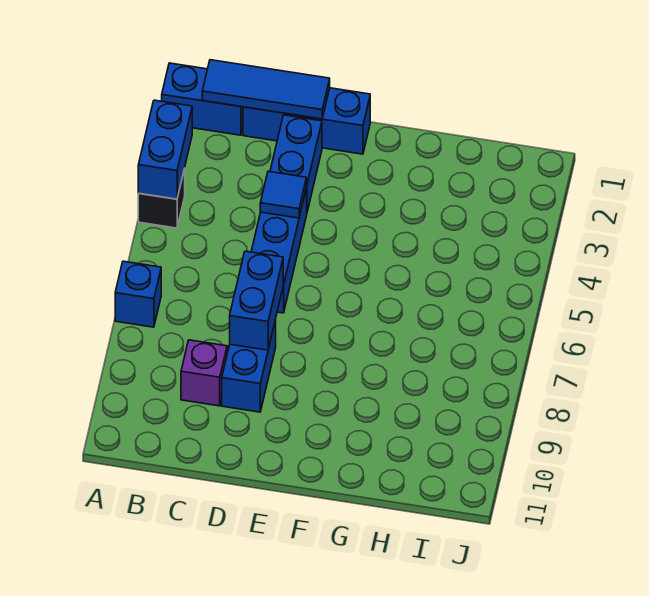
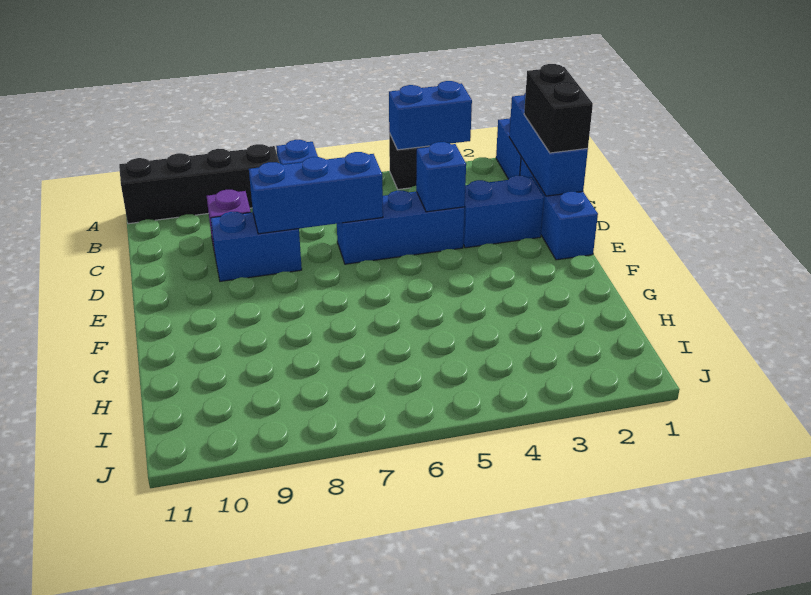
none -> black brick A8:A11 level 1
blue tile B1:D1 level 2 -> blue brick B1:D1 level 2
none -> black brick C1:D1 level 3
blue tile D4 level 2 -> blue brick D4 level 2
blue brick D7:D8 level 2 -> blue brick D6:D8 level 2

